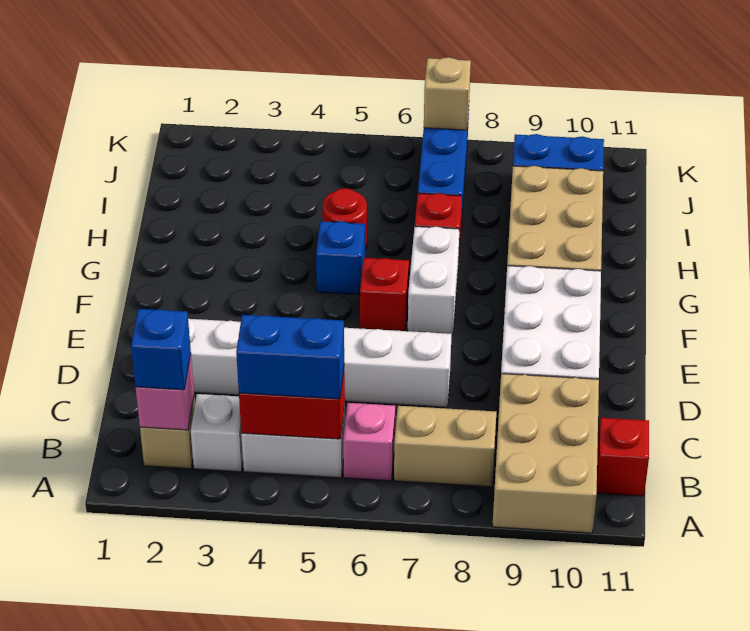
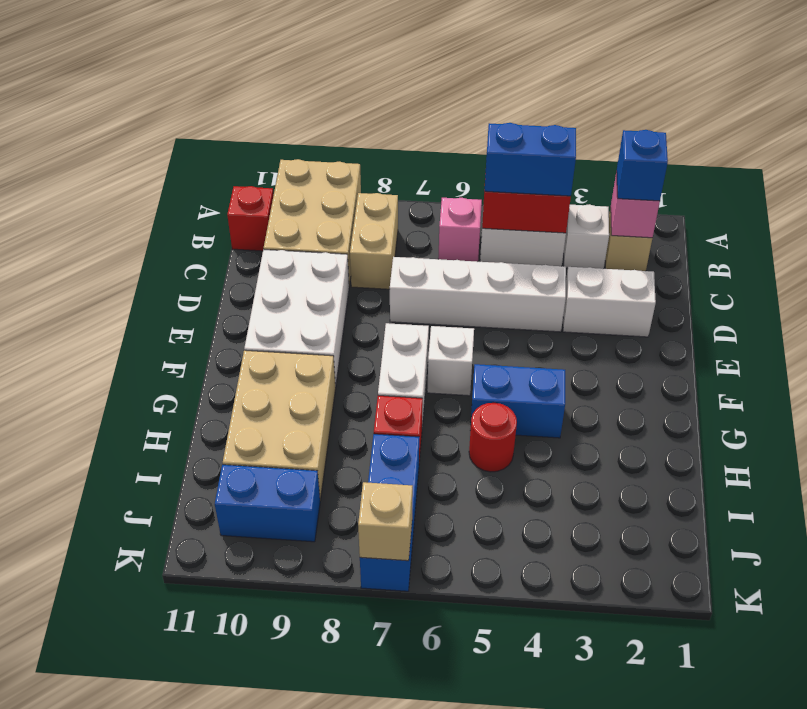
tan brick B7:B8 level 1 -> tan brick B8:C8 level 1
red brick F6 level 1 -> white brick F6 level 1
blue brick G5 level 1 -> blue brick G4:G5 level 1

